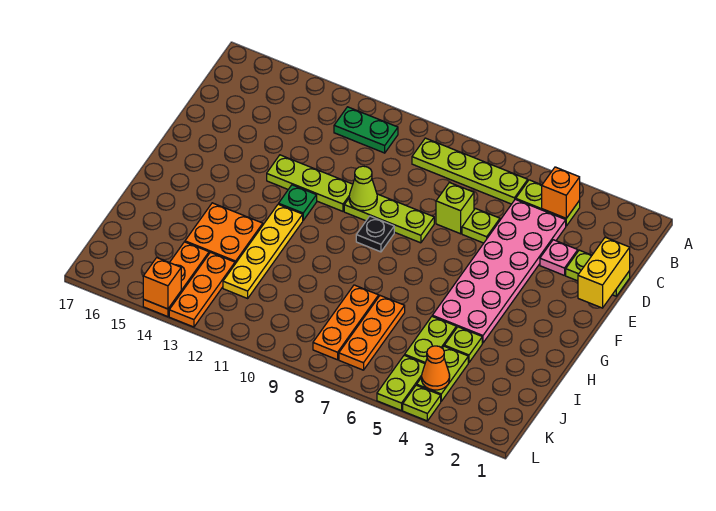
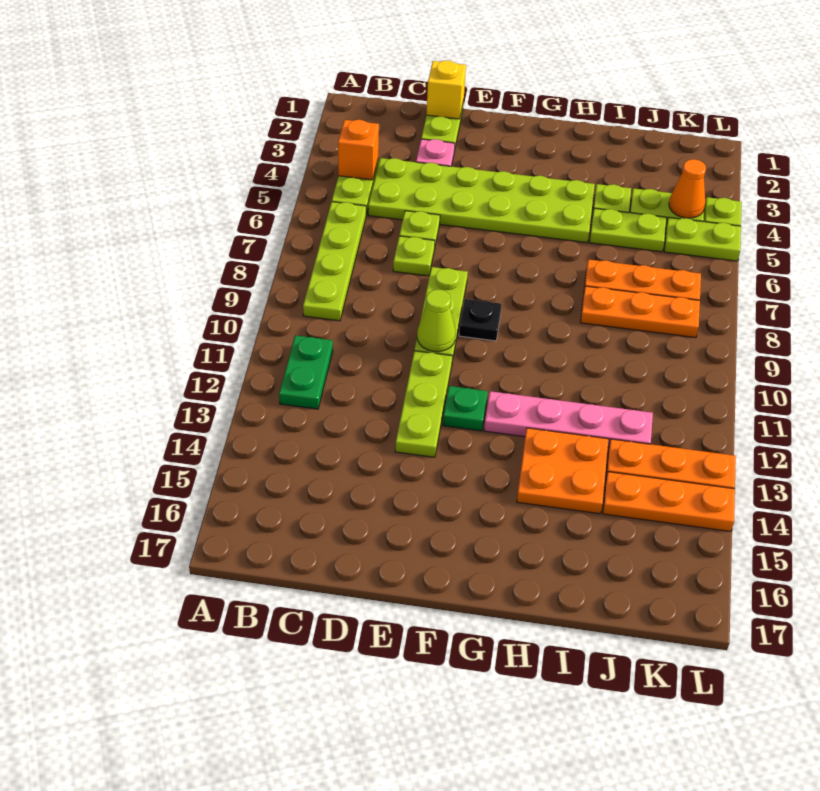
pink plate C4:H5 level 1 -> lime plate C4:H5 level 1
yellow brick D1:E1 level 2 -> yellow brick D1 level 2
lime brick D7 level 1 -> lime plate D7 level 1
yellow plate G12:J12 level 1 -> pink plate G12:J12 level 1
orange brick L14 level 2 -> none

